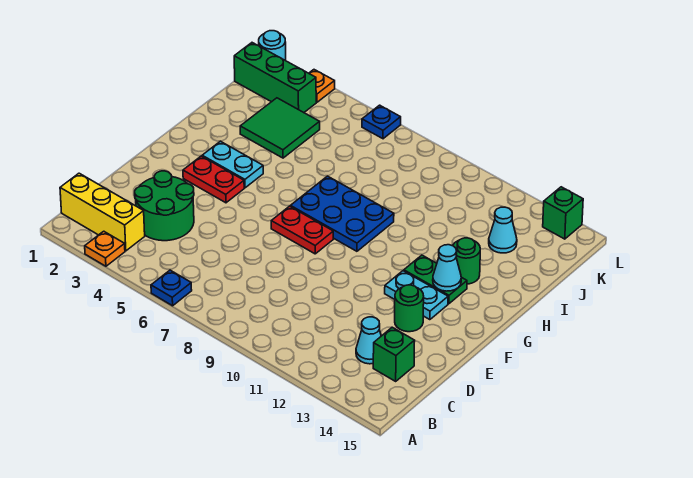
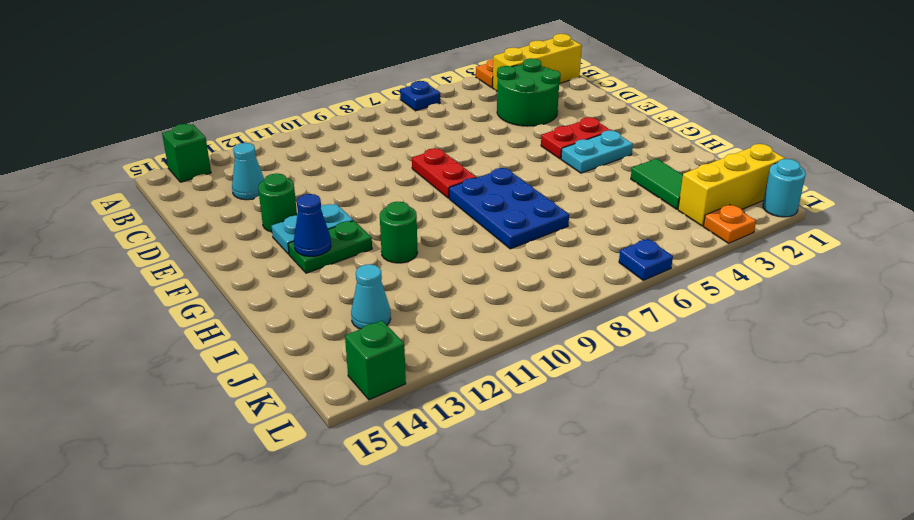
green brick C14 level 1 -> green brick A14 level 1
red plate F7:F8 level 1 -> red plate E8:F8 level 1
blue plate G7:H9 level 1 -> blue plate G7:I8 level 1
cyan cone G13 level 2 -> blue cone G13 level 2
green round brick H13 level 1 -> green round brick H11 level 1
green tile I3:J4 level 1 -> green tile I3:J3 level 1
green brick K1:K3 level 1 -> yellow brick K1:K3 level 1

